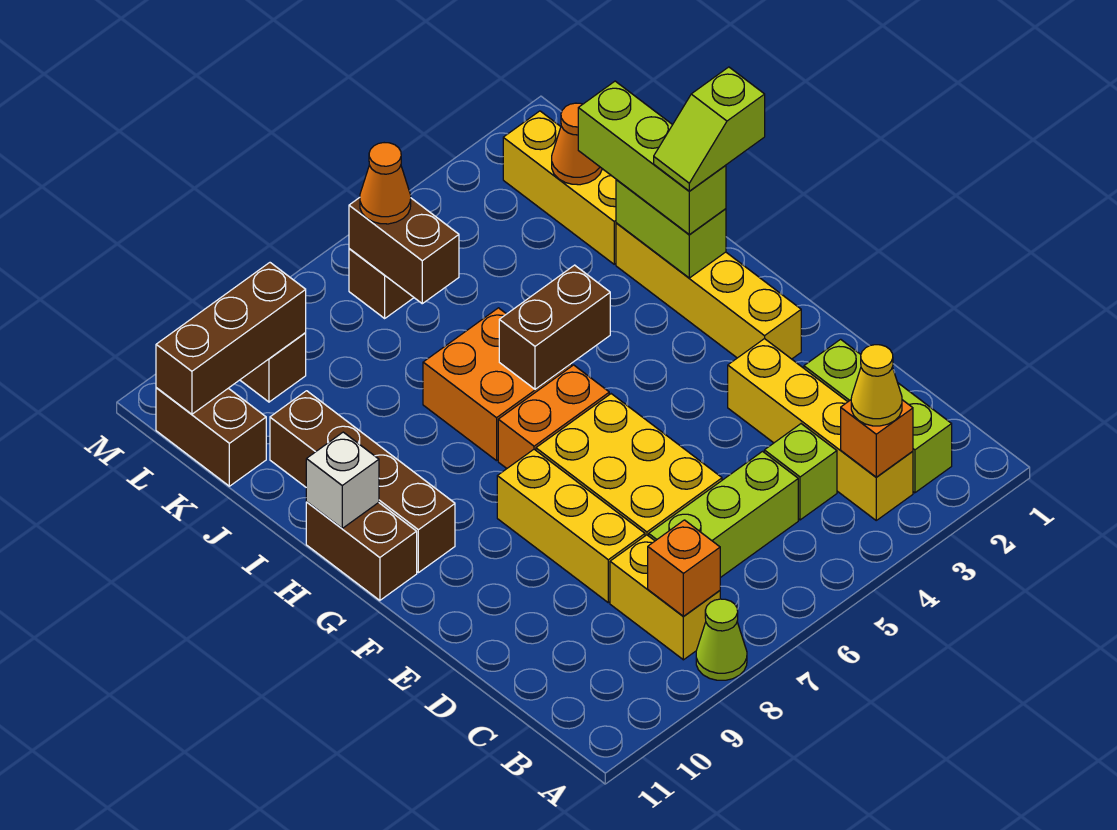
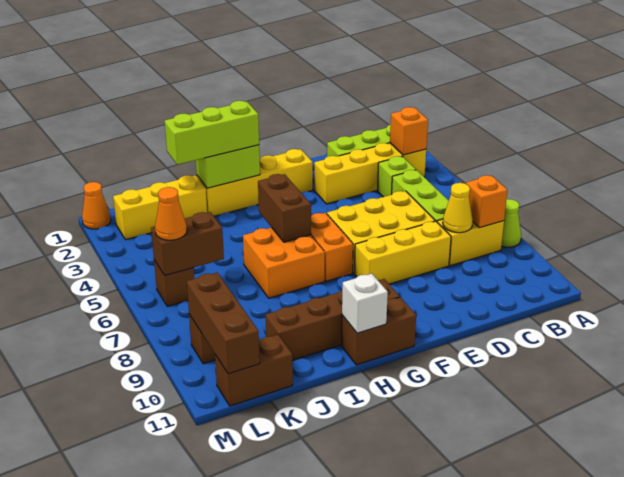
yellow cone B3 level 3 -> yellow cone C8 level 2
lime slope H1:H2 level 4 top 1 -> none
orange cone K2 level 2 -> orange cone M1 level 1

